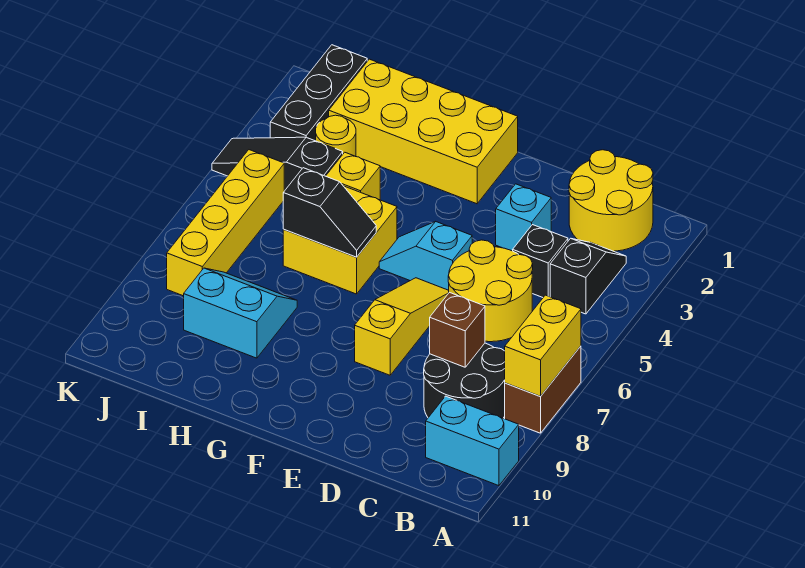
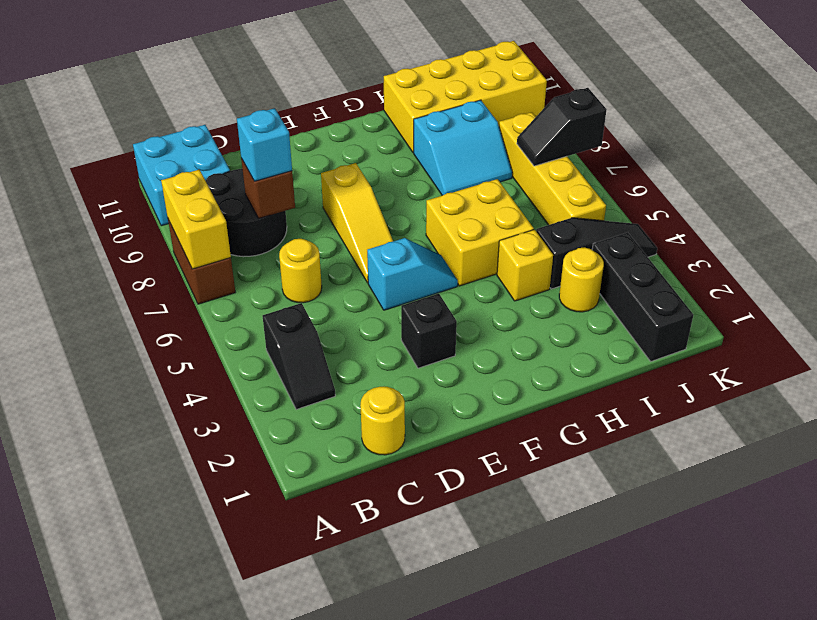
cyan brick A10:B10 level 1 -> cyan brick A10:B11 level 1
yellow round brick B1:C2 level 1 -> yellow round brick C1 level 1
black brick C4 level 1 -> black brick E3 level 1
yellow round brick C5:D6 level 1 -> yellow round brick C6 level 1
cyan brick D3 level 1 -> cyan brick C8 level 3
yellow brick F1:I2 level 1 -> yellow brick H10:K11 level 1
black slope G6:H6 level 2 top H -> black slope J7:K7 level 2 top K

